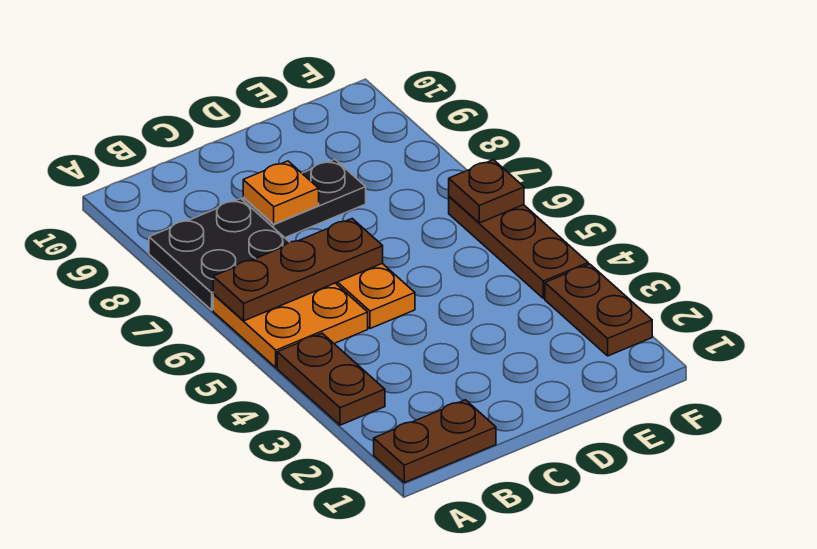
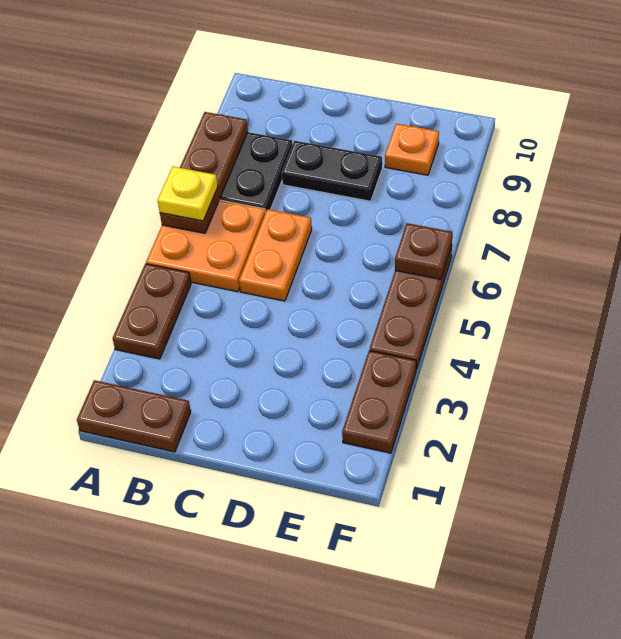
brown plate A6:C6 level 2 -> brown plate A6:A8 level 2
none -> yellow plate A6 level 3
orange plate C8 level 2 -> orange plate E9 level 1

